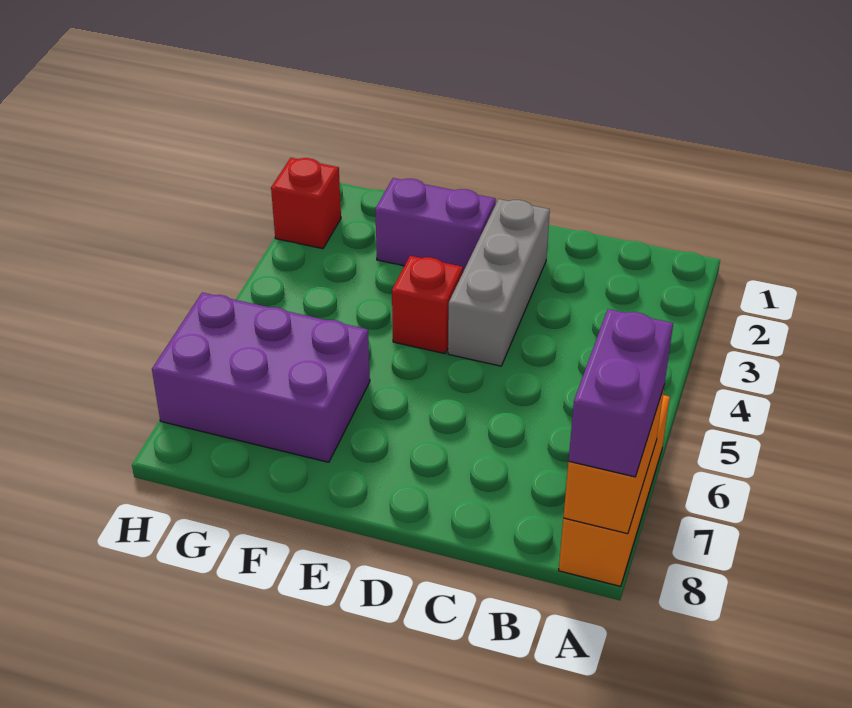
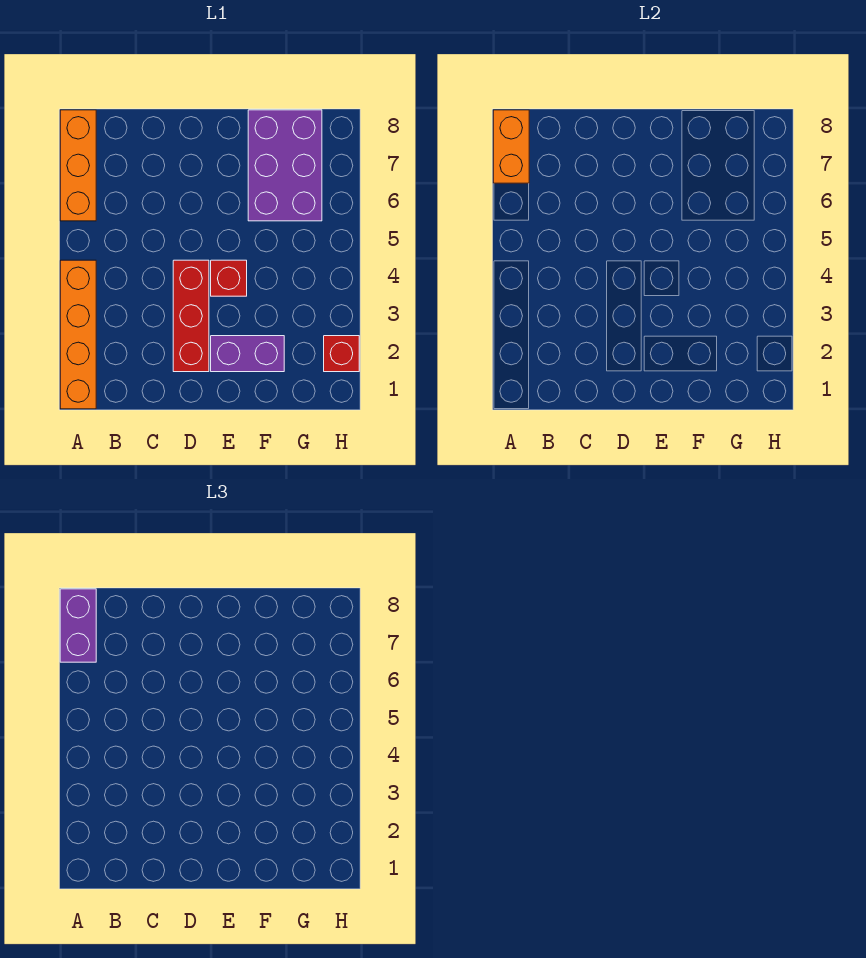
none -> orange brick A1:A4 level 1
grey brick D2:D4 level 1 -> red brick D2:D4 level 1
purple brick F6:H7 level 1 -> purple brick F6:G8 level 1

